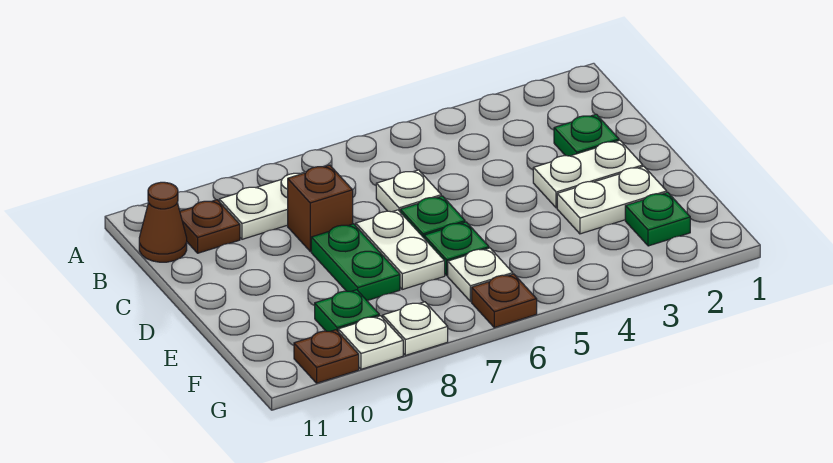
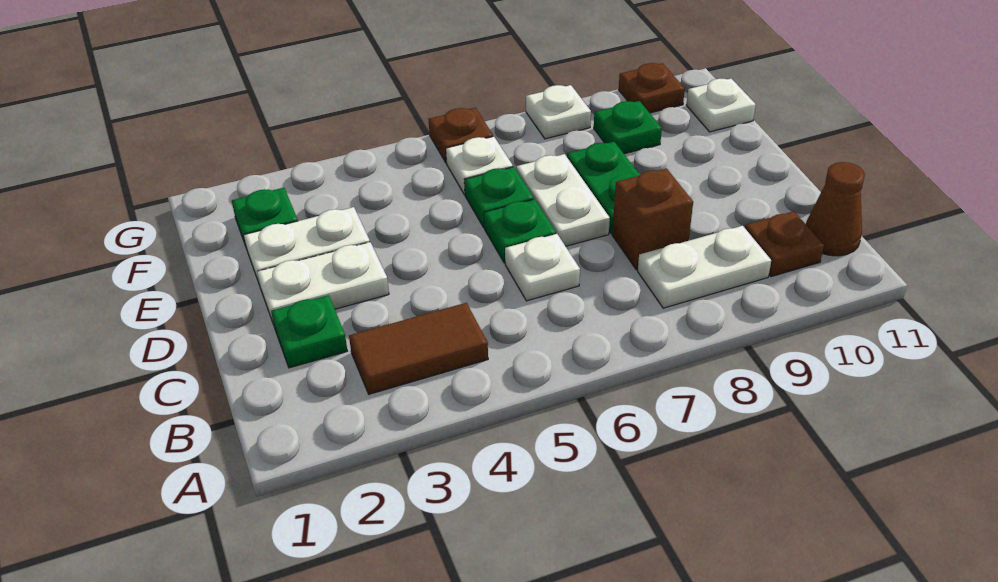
none -> brown tile B3:B4 level 1
white plate G9 level 1 -> white plate F11 level 1

